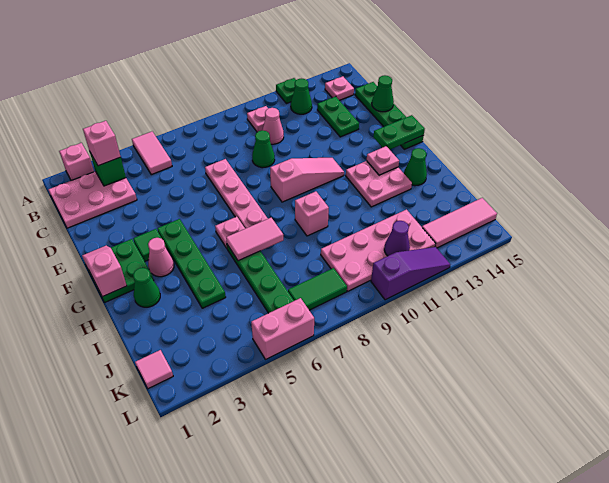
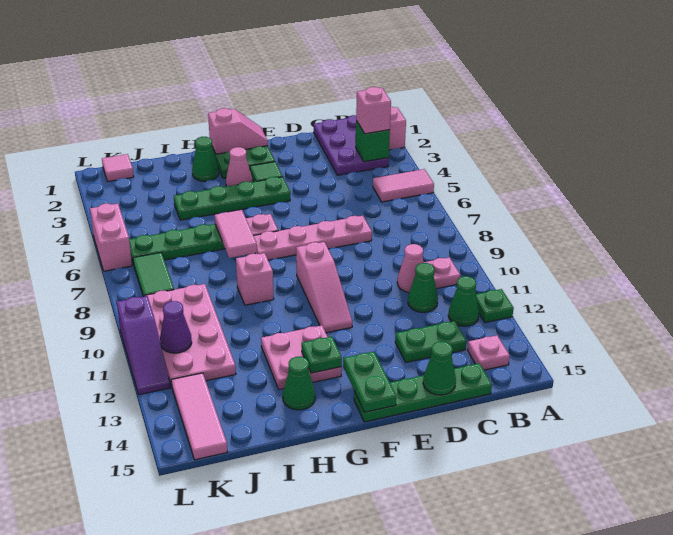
pink plate B1:C3 level 1 -> purple plate B1:C3 level 1
green cone D9 level 1 -> green cone C11 level 1
pink plate G13 level 2 -> green plate G13 level 2

